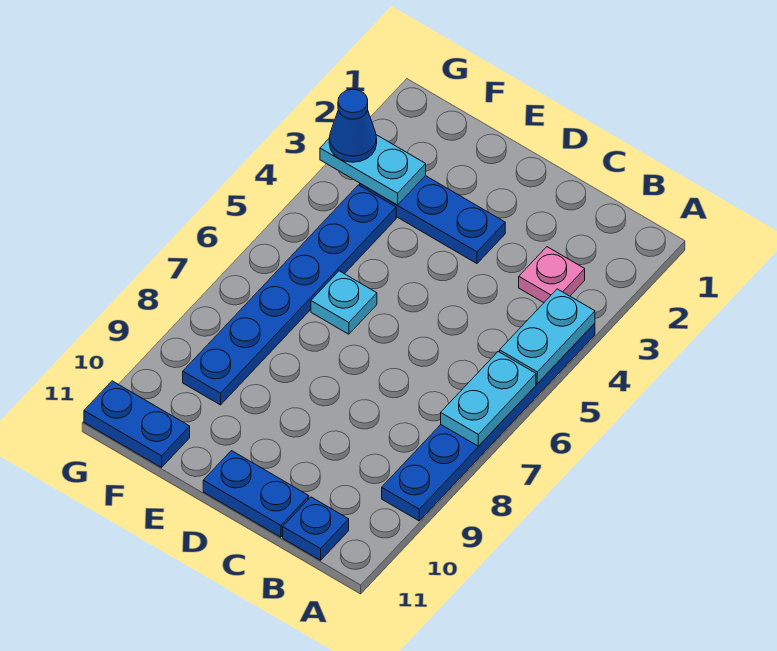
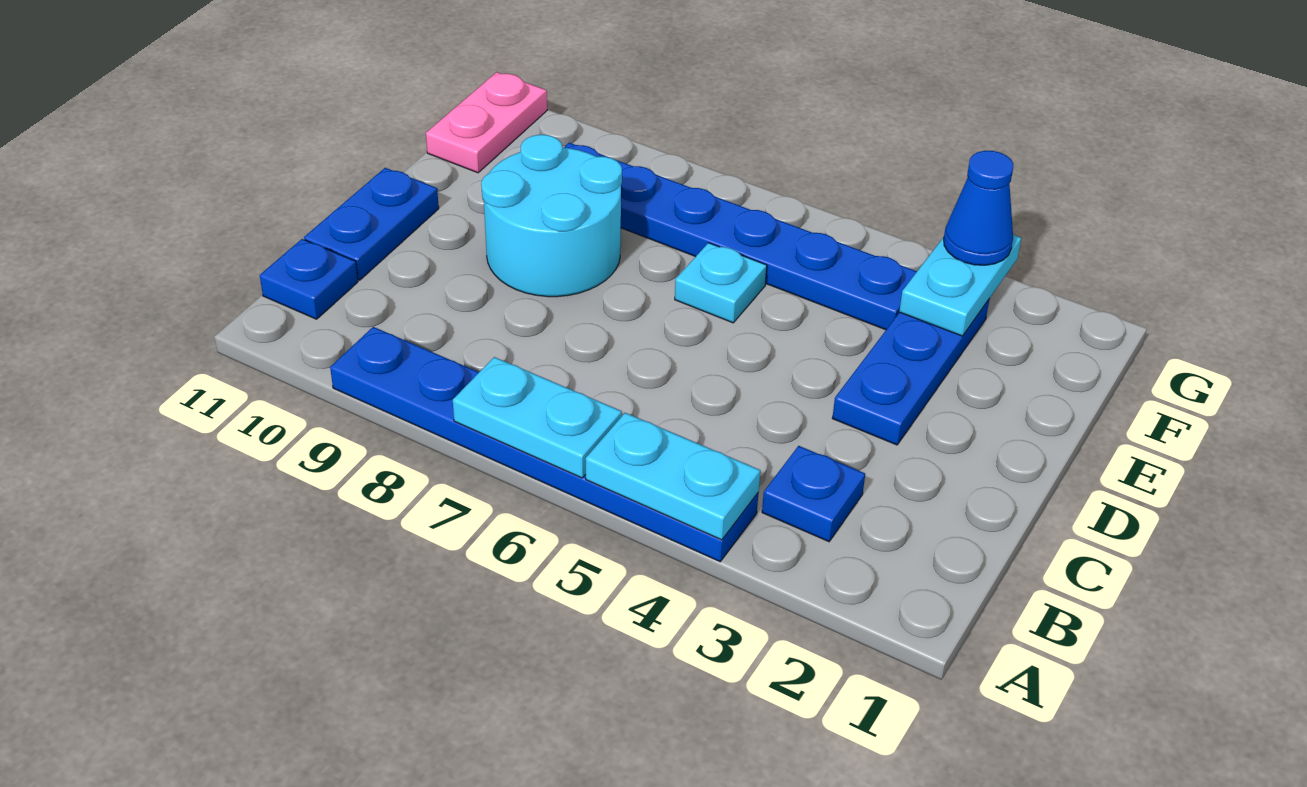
pink plate B3 level 1 -> blue plate B3 level 1
none -> cyan round brick D8:E9 level 1
blue plate F11:G11 level 1 -> pink plate F11:G11 level 1

